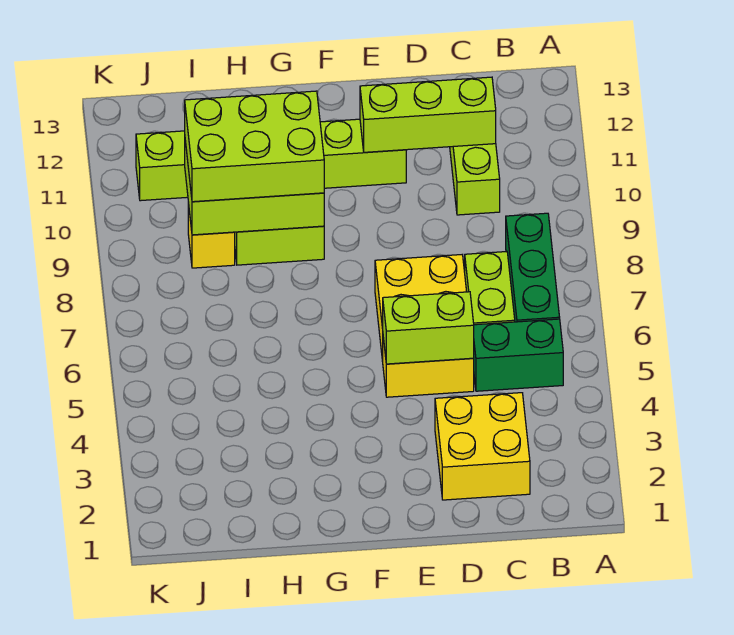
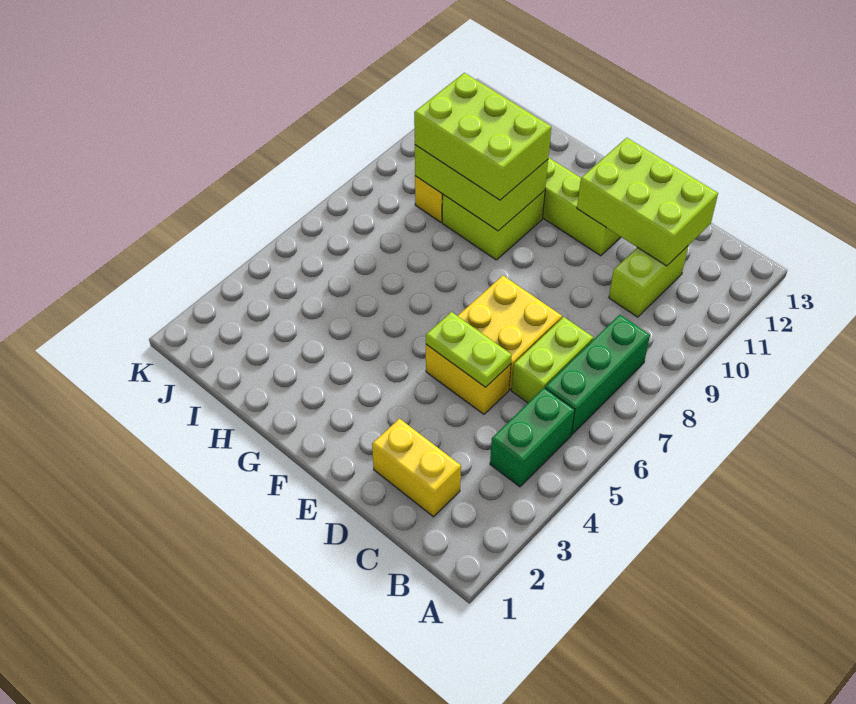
green brick B5:C5 level 1 -> green brick B4:B5 level 1
yellow brick C2:D3 level 1 -> yellow brick C2:D2 level 1
lime brick C11:E11 level 2 -> lime brick C11:E12 level 2
lime brick D5:E5 level 2 -> lime plate D5:E5 level 2

